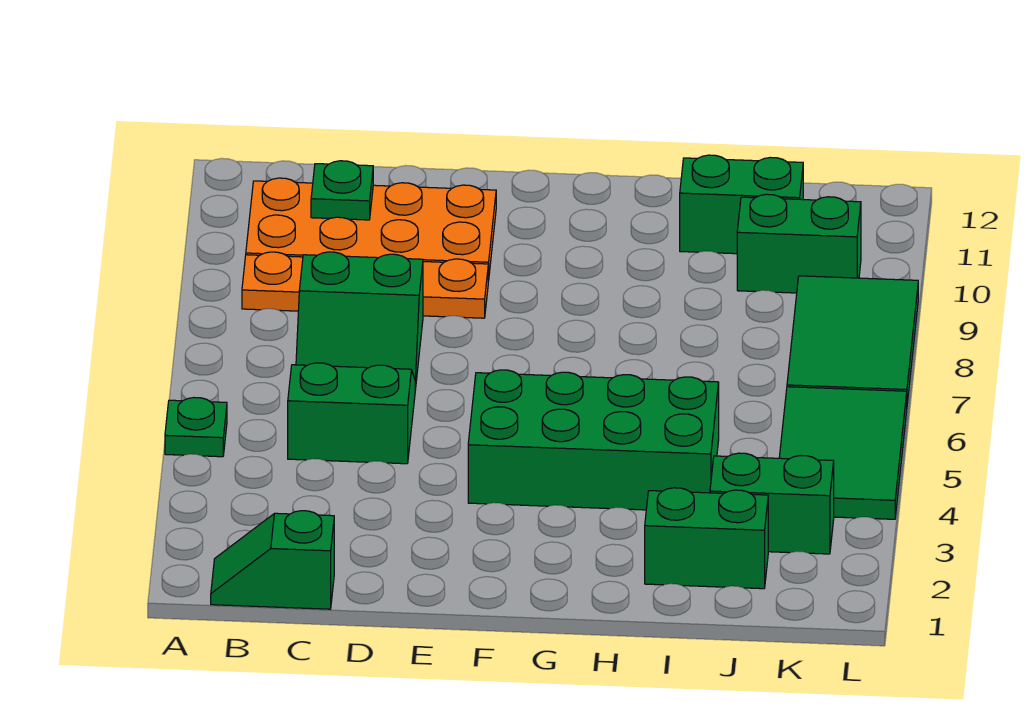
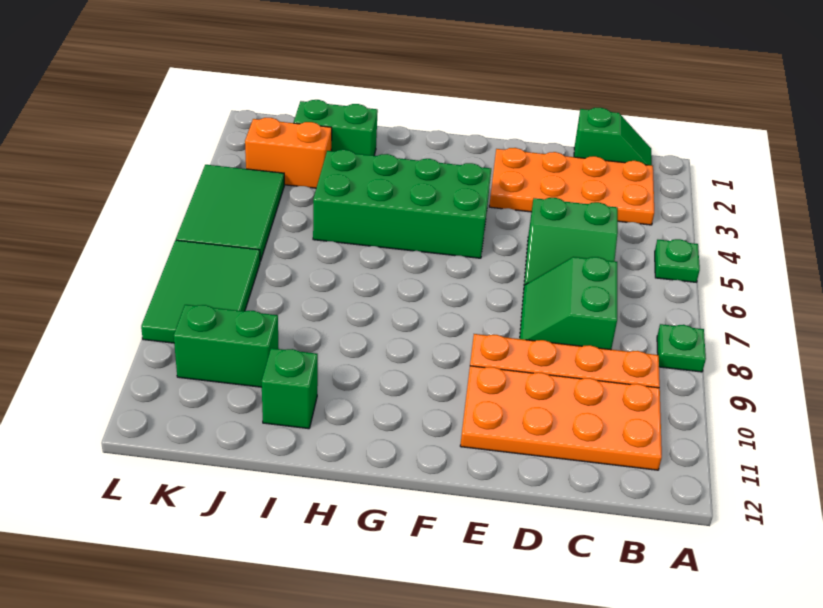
none -> orange plate B2:E3 level 1
green slope C7:D8 level 1 top 8 -> green slope C7:D8 level 1 top C
green plate C11 level 2 -> green plate A8 level 1
green brick I11:J11 level 1 -> green brick I11 level 1
green brick J3:K3 level 1 -> orange brick J3:K3 level 1

